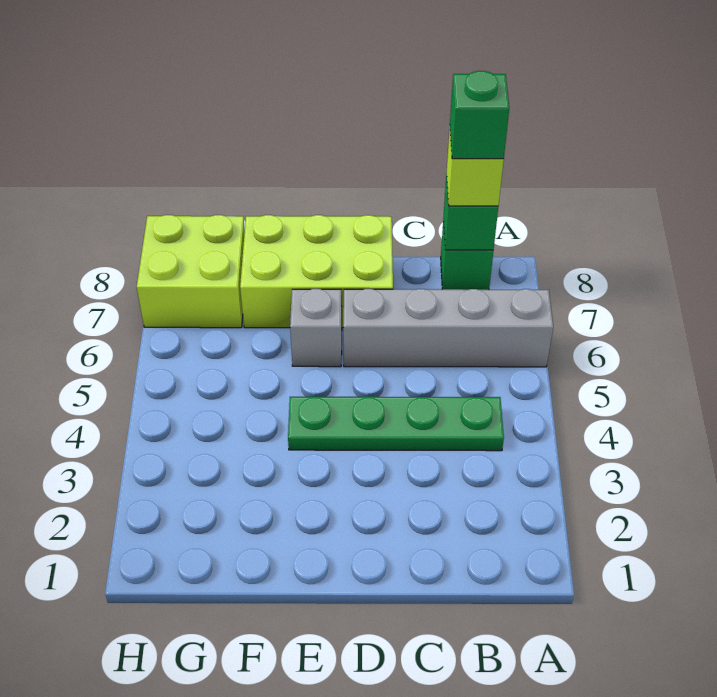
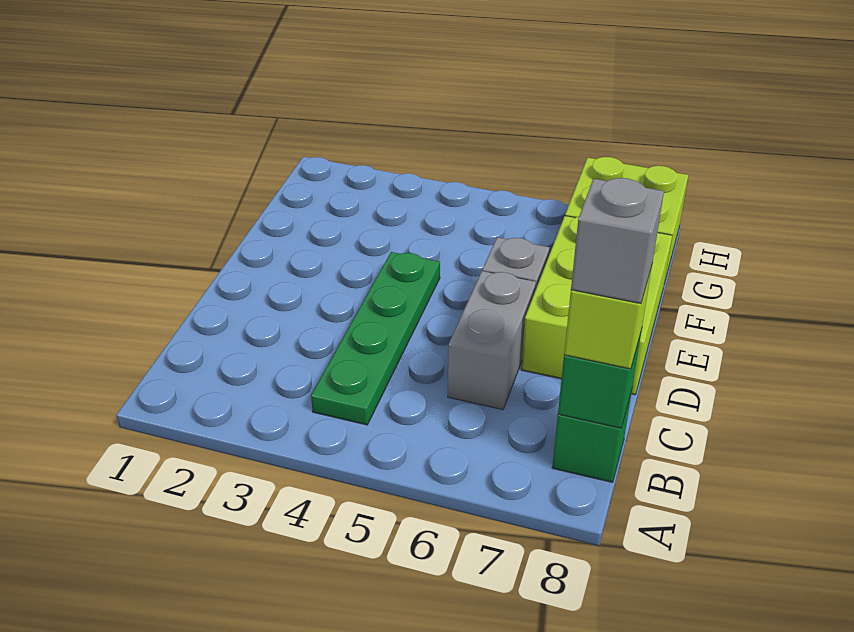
grey brick A6:D6 level 1 -> grey brick C6:D6 level 1
green brick B8 level 4 -> grey brick B8 level 4

